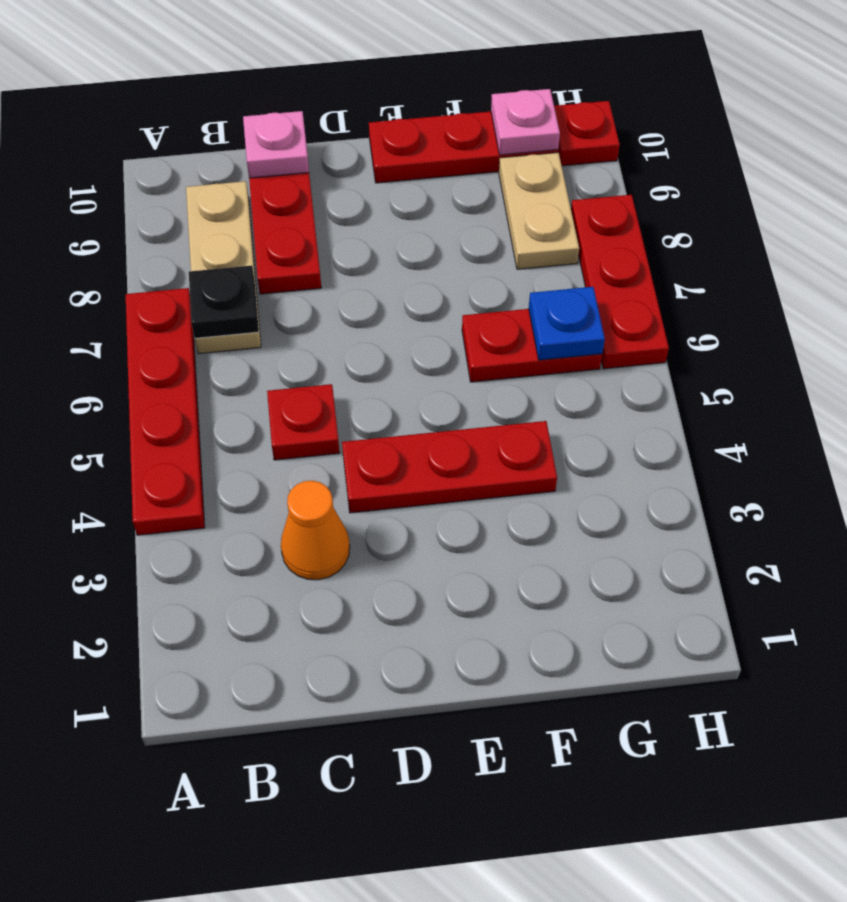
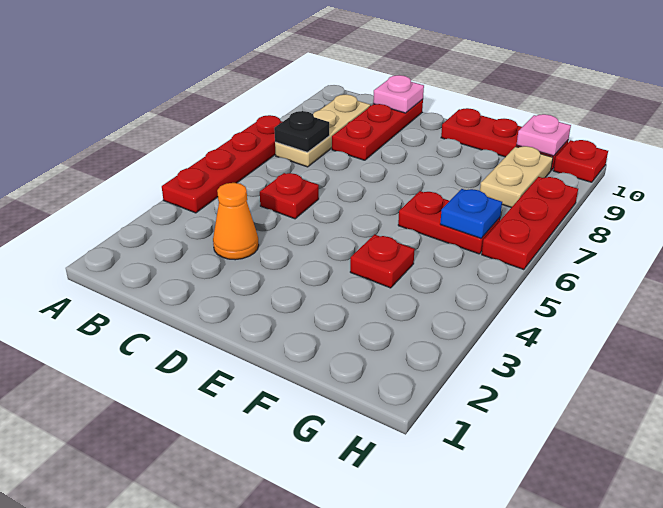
red plate D4:F4 level 1 -> red plate F4 level 1

